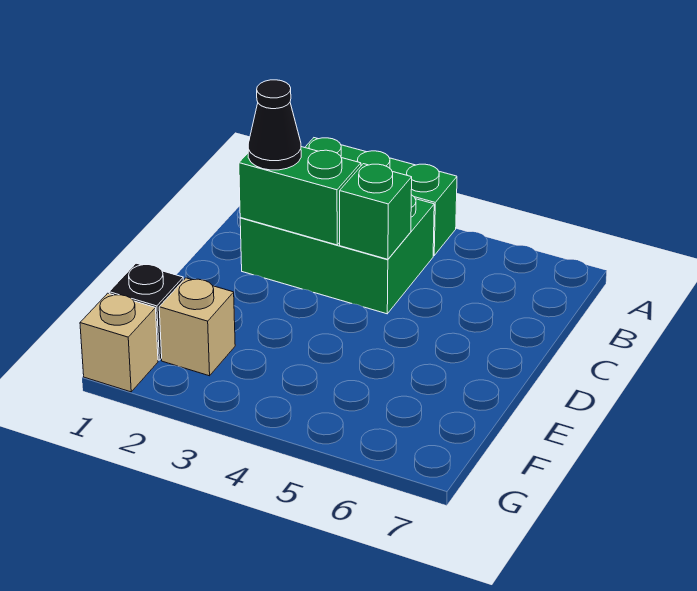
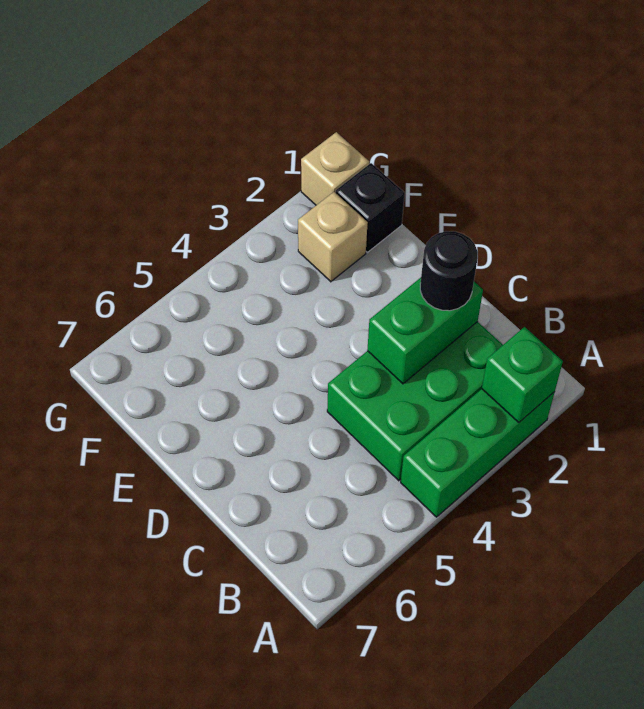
black cone C2 level 3 -> black round brick C2 level 3
green brick C4 level 2 -> green brick A2 level 2

